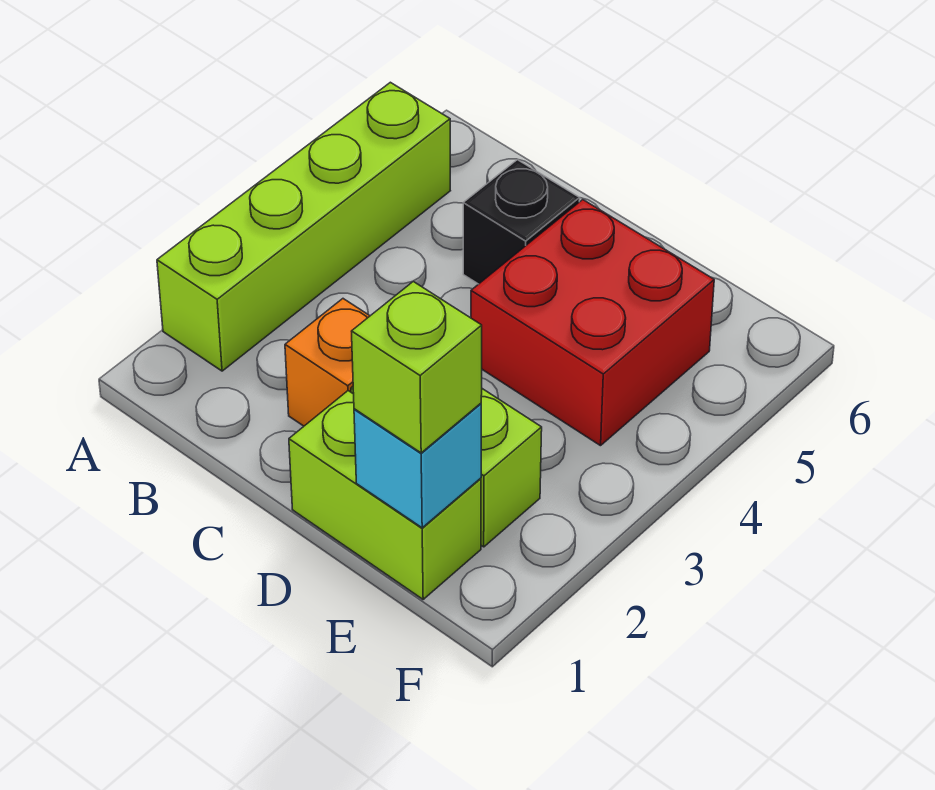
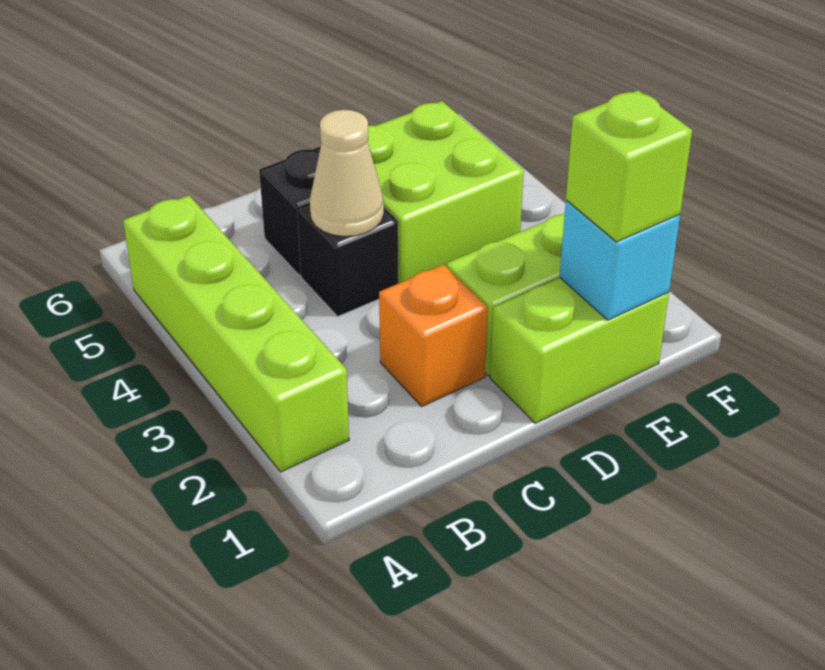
none -> black brick C4 level 1
none -> tan cone C4 level 2
red brick D4:E5 level 1 -> lime brick D4:E5 level 1

